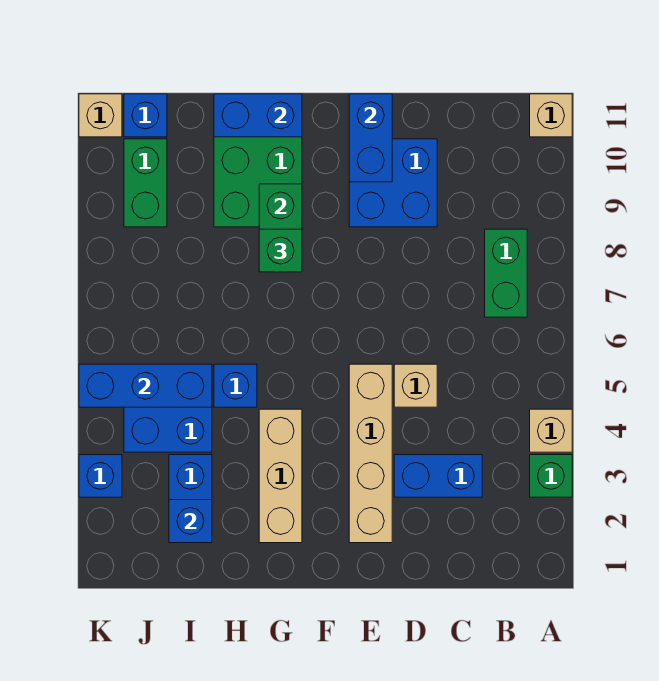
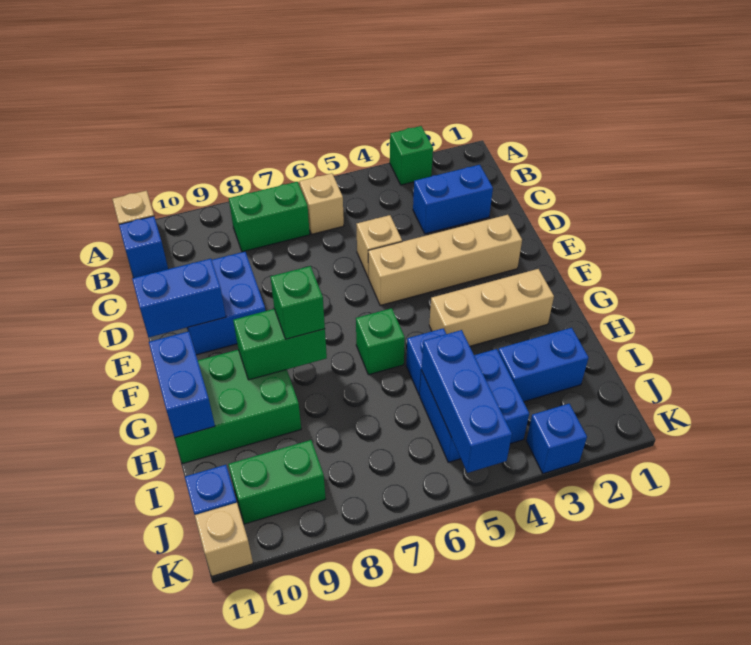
tan brick A4 level 1 -> tan brick B6 level 1
blue brick C3:D3 level 1 -> blue brick C2:C3 level 1
none -> green brick G6 level 1
blue brick I2 level 2 -> blue brick B11 level 1

